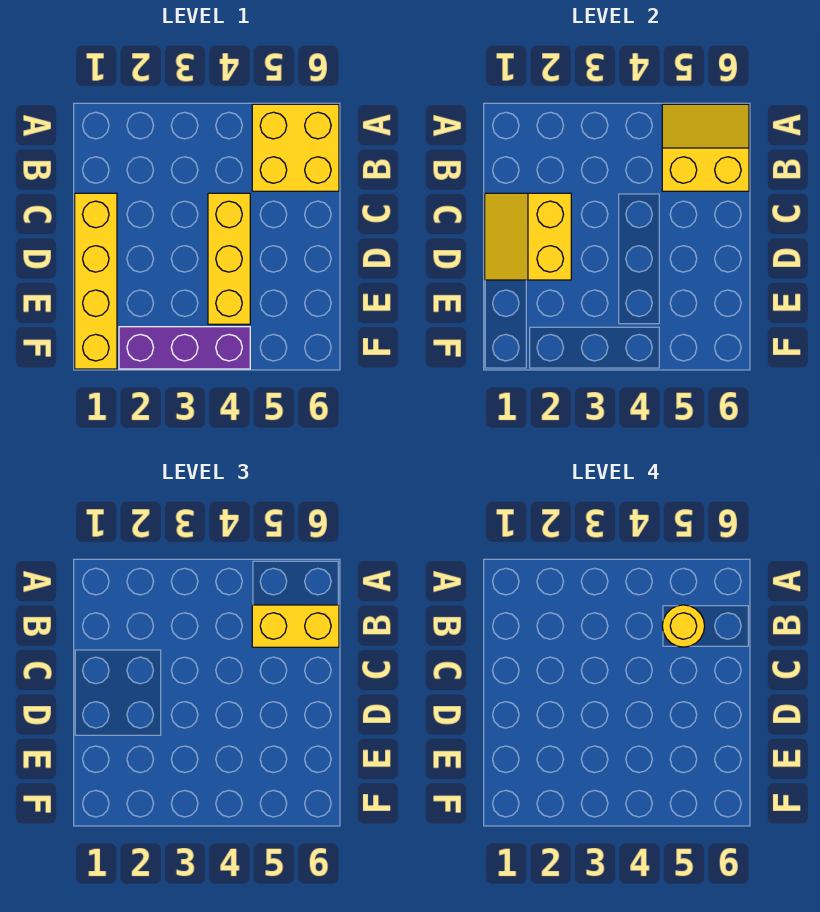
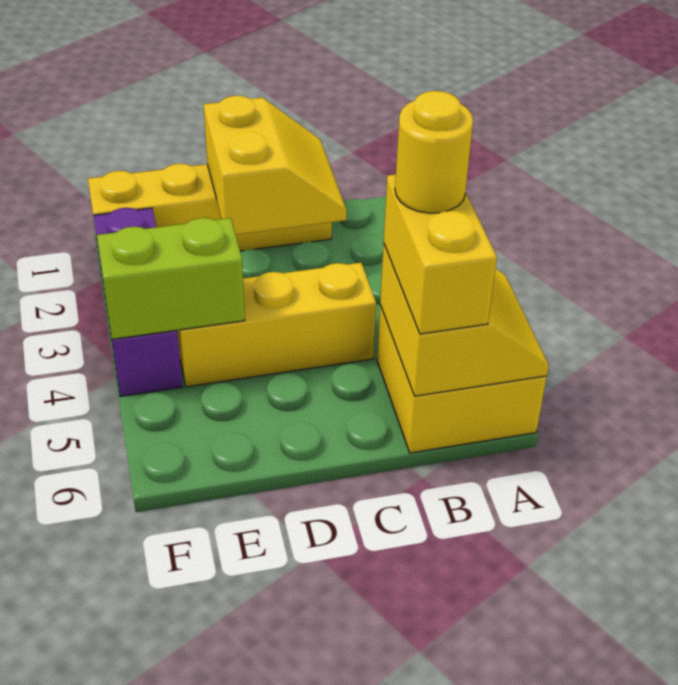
yellow slope C1:D2 level 2 top 2 -> yellow slope C1:D2 level 2 top D
none -> lime brick E4:F4 level 2

